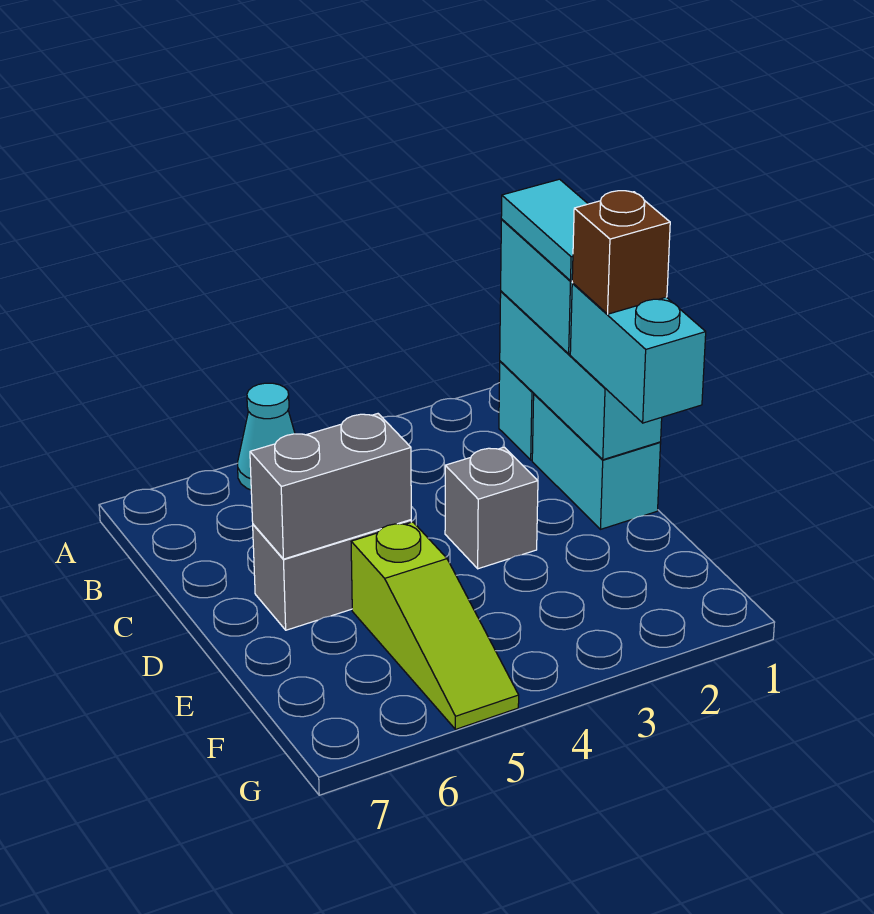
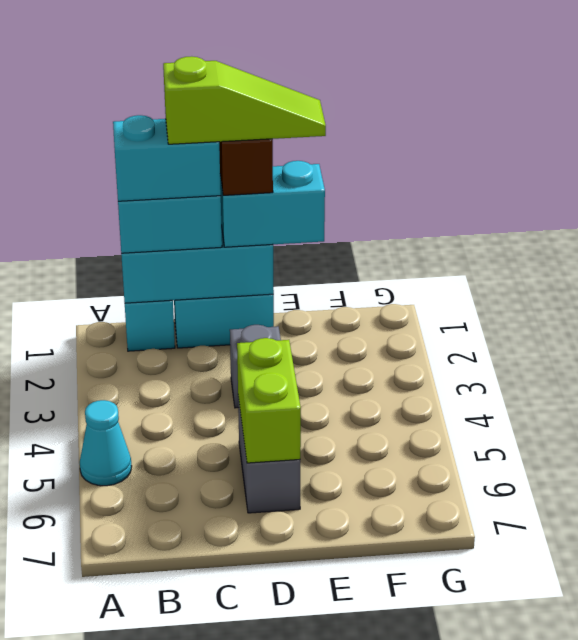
cyan tile B1:C1 level 4 -> cyan brick B1:C1 level 4
grey brick D5:D6 level 2 -> lime brick D5:D6 level 2
lime slope E5:G5 level 1 top E -> lime slope C1:E1 level 5 top C

